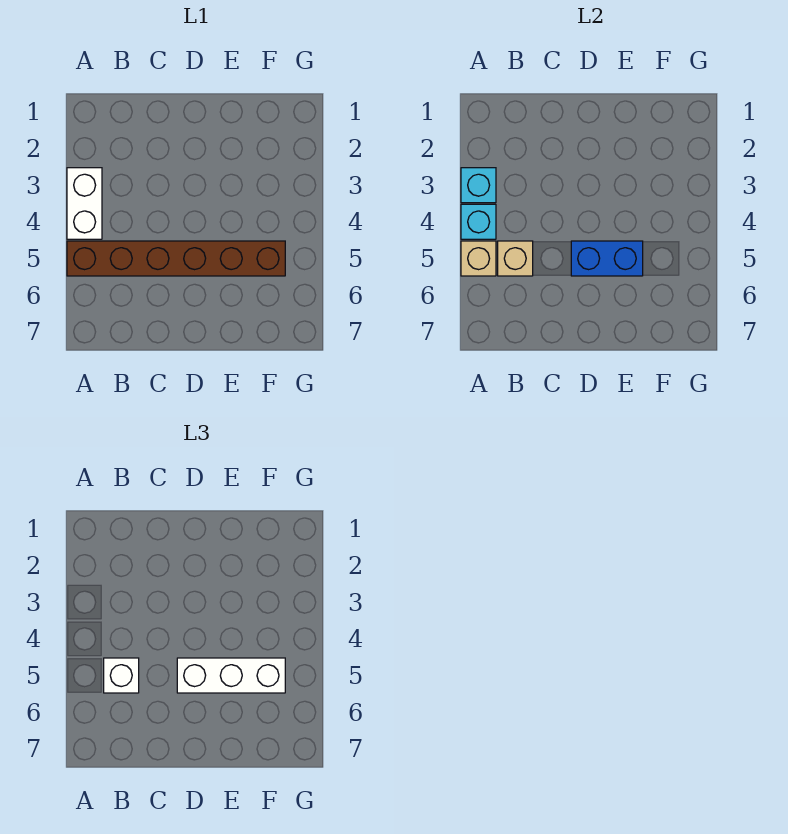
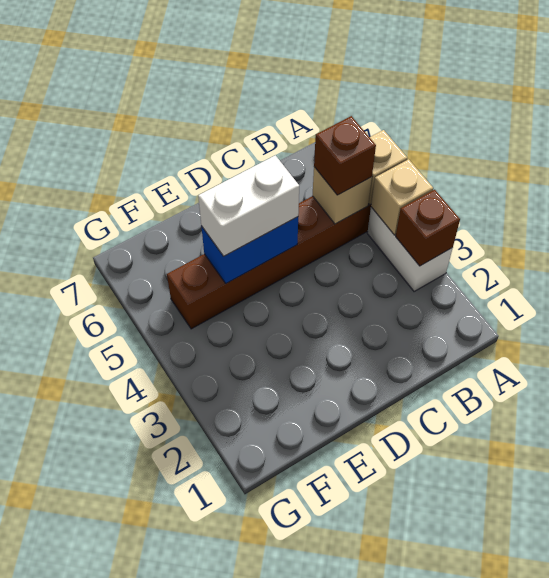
cyan brick A3 level 2 -> brown brick A3 level 2
cyan brick A4 level 2 -> tan brick A4 level 2
white brick B5 level 3 -> brown brick B5 level 3
white brick D5:F5 level 3 -> white brick D5:E5 level 3

